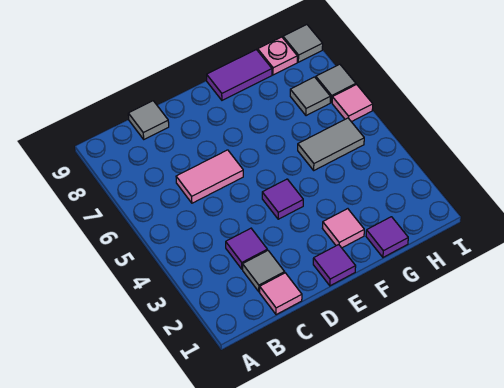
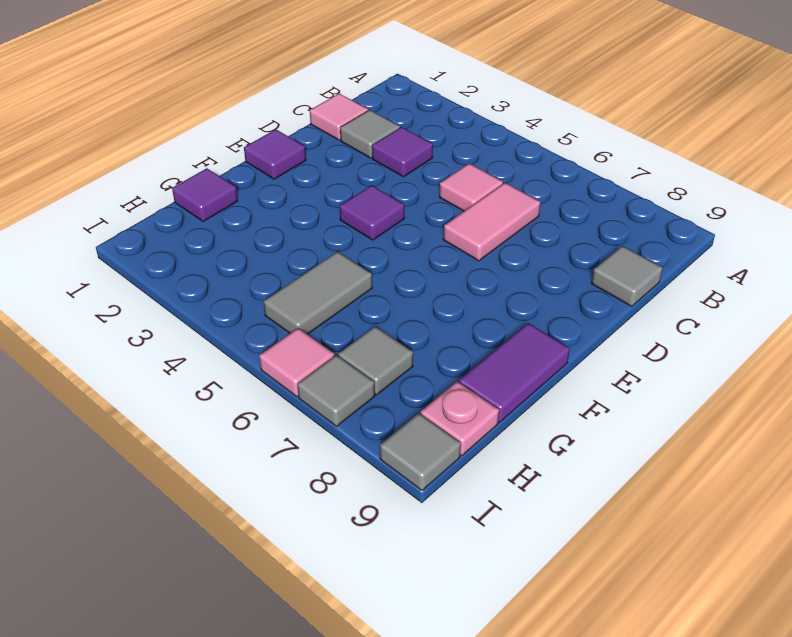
pink tile F2 level 1 -> pink tile C5 level 1

